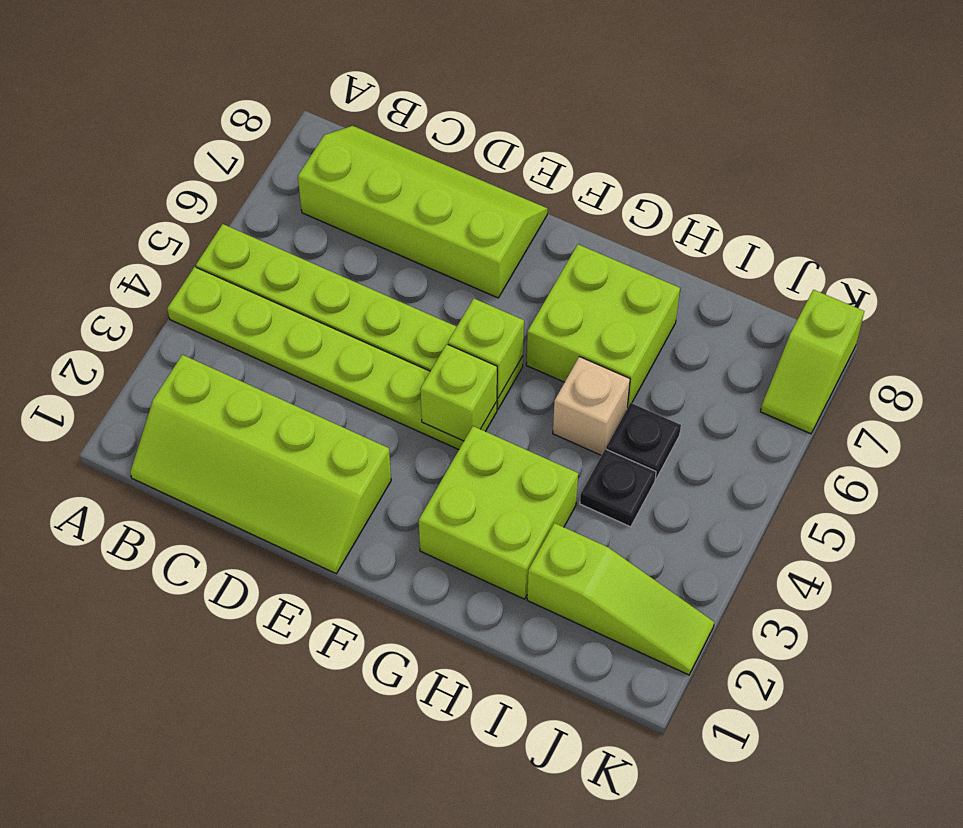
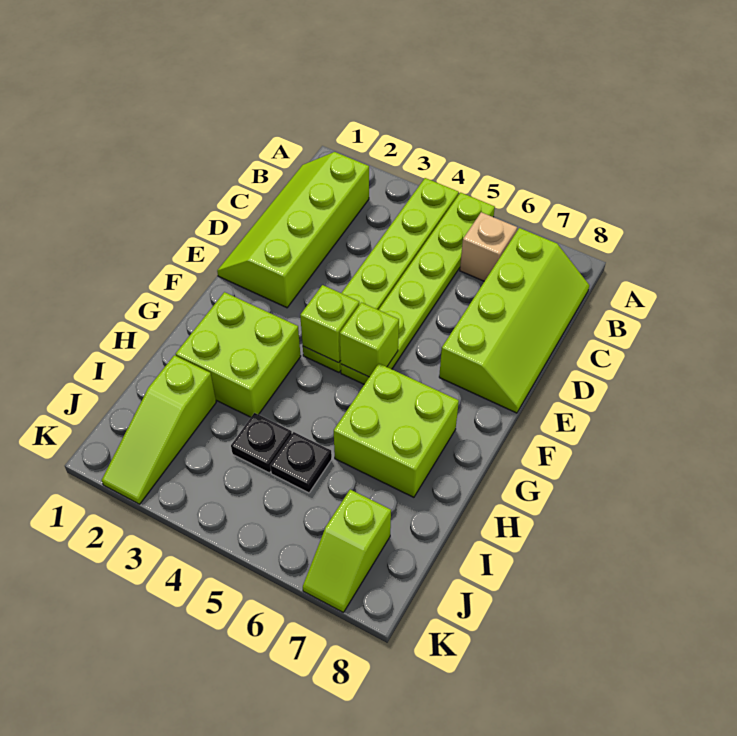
tan brick H5 level 1 -> tan brick B6 level 1
lime slope K7:K8 level 1 top 8 -> lime slope J7:K7 level 1 top J

